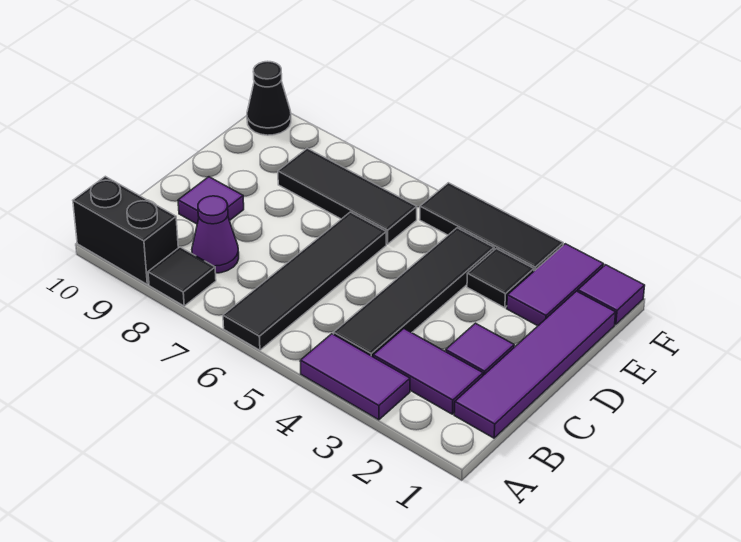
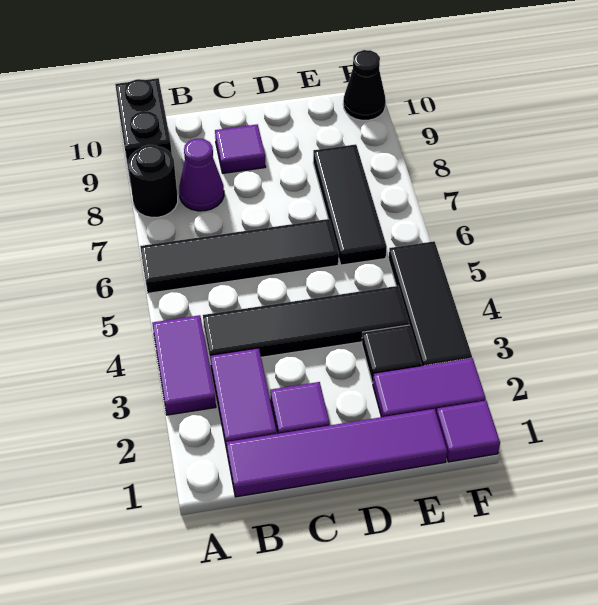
black tile A8 level 1 -> black round brick A8 level 1

